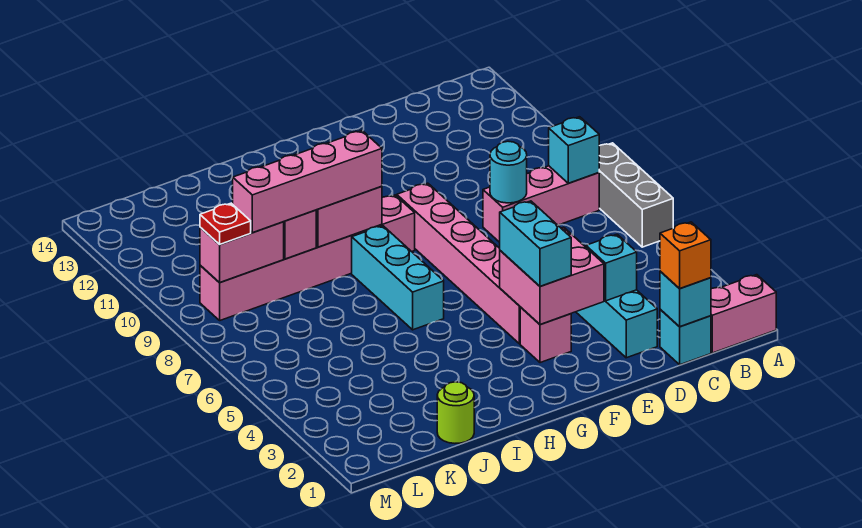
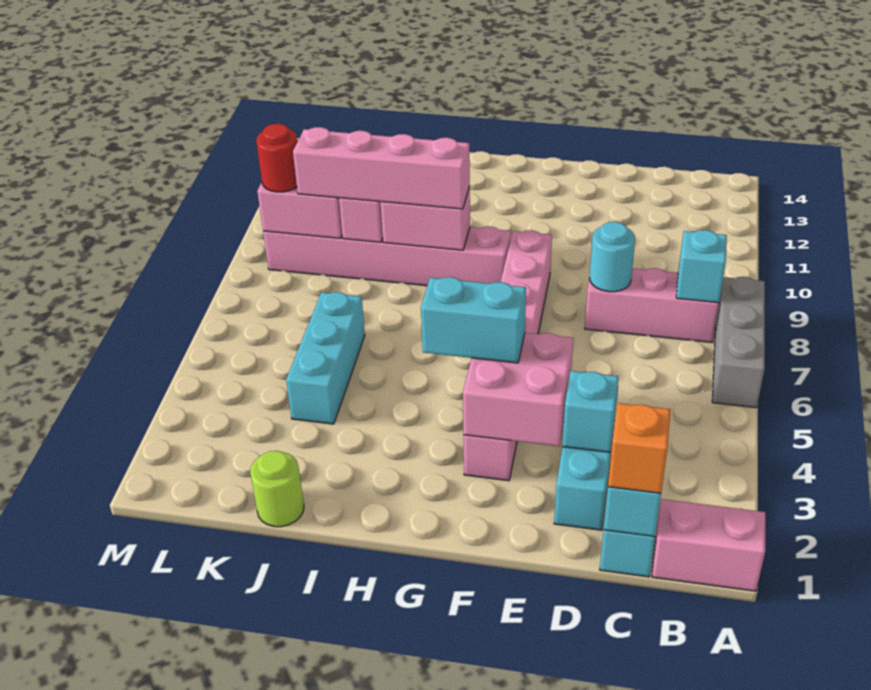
cyan brick F3:F4 level 3 -> cyan brick F4:G4 level 3
cyan brick H6:H8 level 1 -> cyan brick J4:J6 level 1
red plate L9 level 3 -> red round brick L9 level 3

